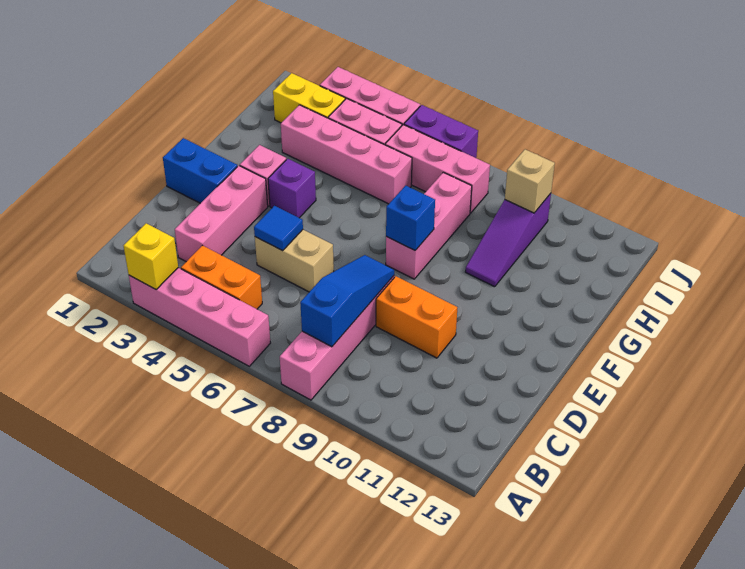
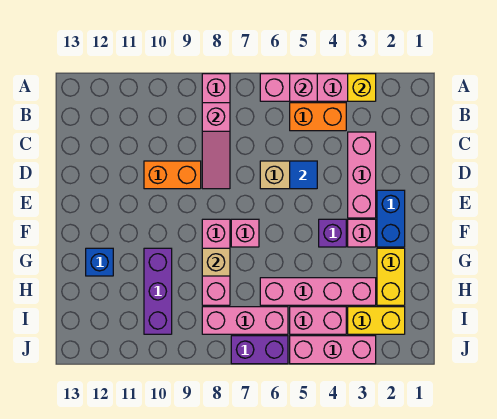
none -> pink brick A5 level 2
blue slope B8:D8 level 2 top B -> pink slope B8:D8 level 2 top B
blue brick E1:E2 level 1 -> blue brick E2:F2 level 1
none -> pink brick F7 level 1
blue brick F8 level 2 -> blue brick G12 level 1
none -> yellow brick G2:H2 level 1
purple slope G10:I10 level 1 top I -> purple brick G10:I10 level 1
tan brick I10 level 2 -> tan brick G8 level 2

